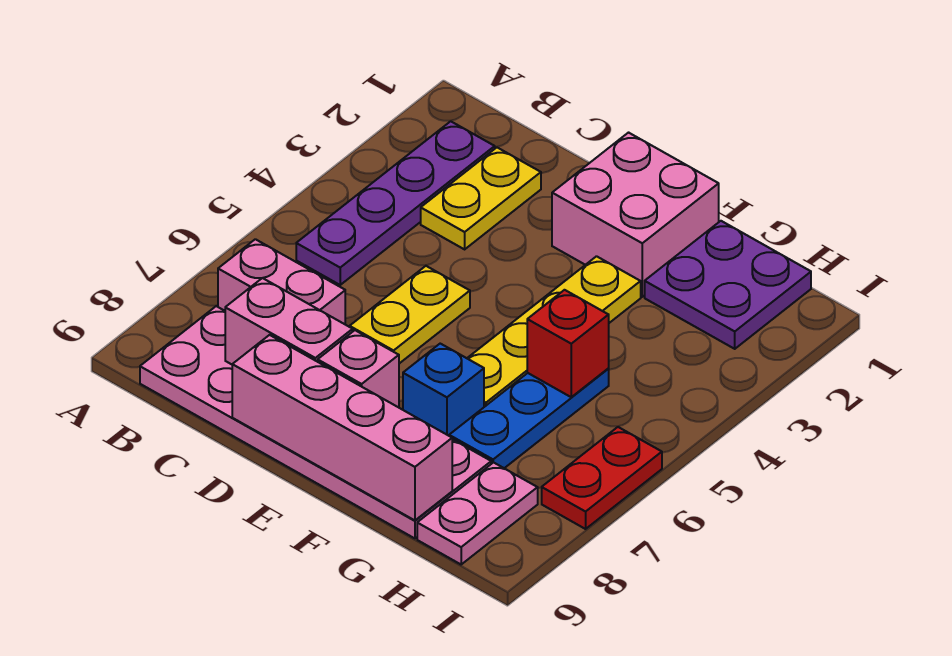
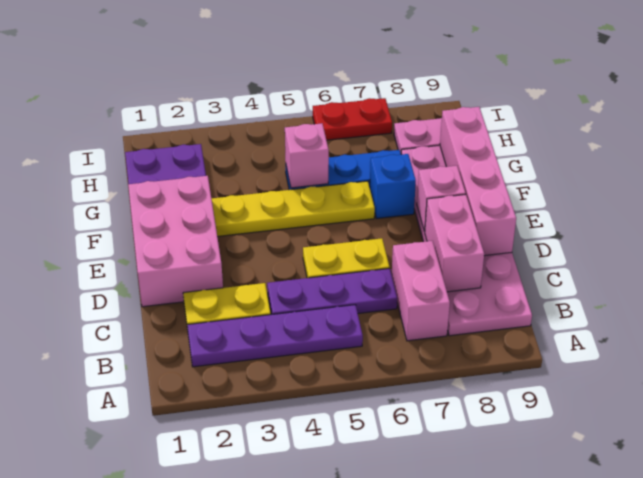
none -> purple plate C4:C6 level 1
pink brick E1:F2 level 1 -> pink brick D1:F2 level 1
red brick G5 level 2 -> pink brick G5 level 2

